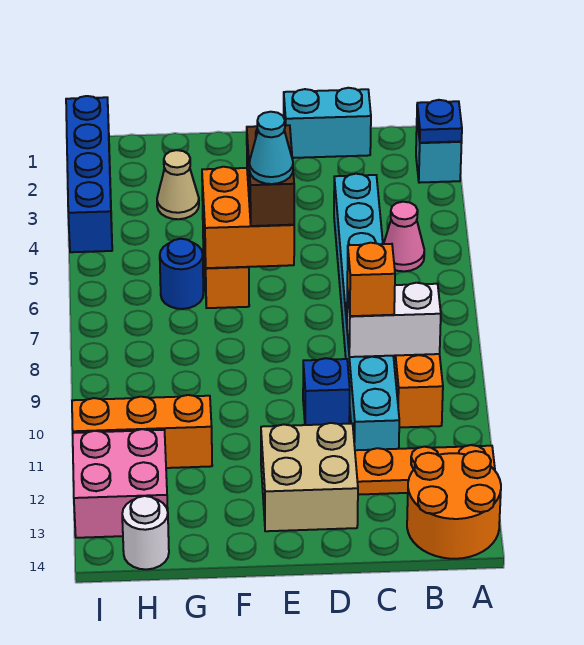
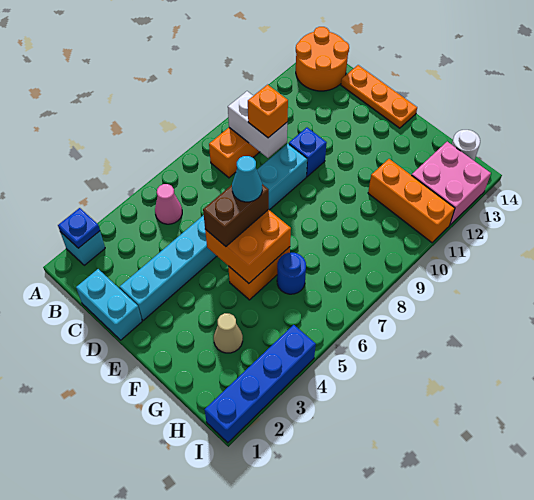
orange plate A12:C12 level 1 -> orange plate C14:E14 level 1
cyan brick C4:C11 level 1 -> cyan brick D2:D9 level 1
tan brick D12:E13 level 1 -> none

